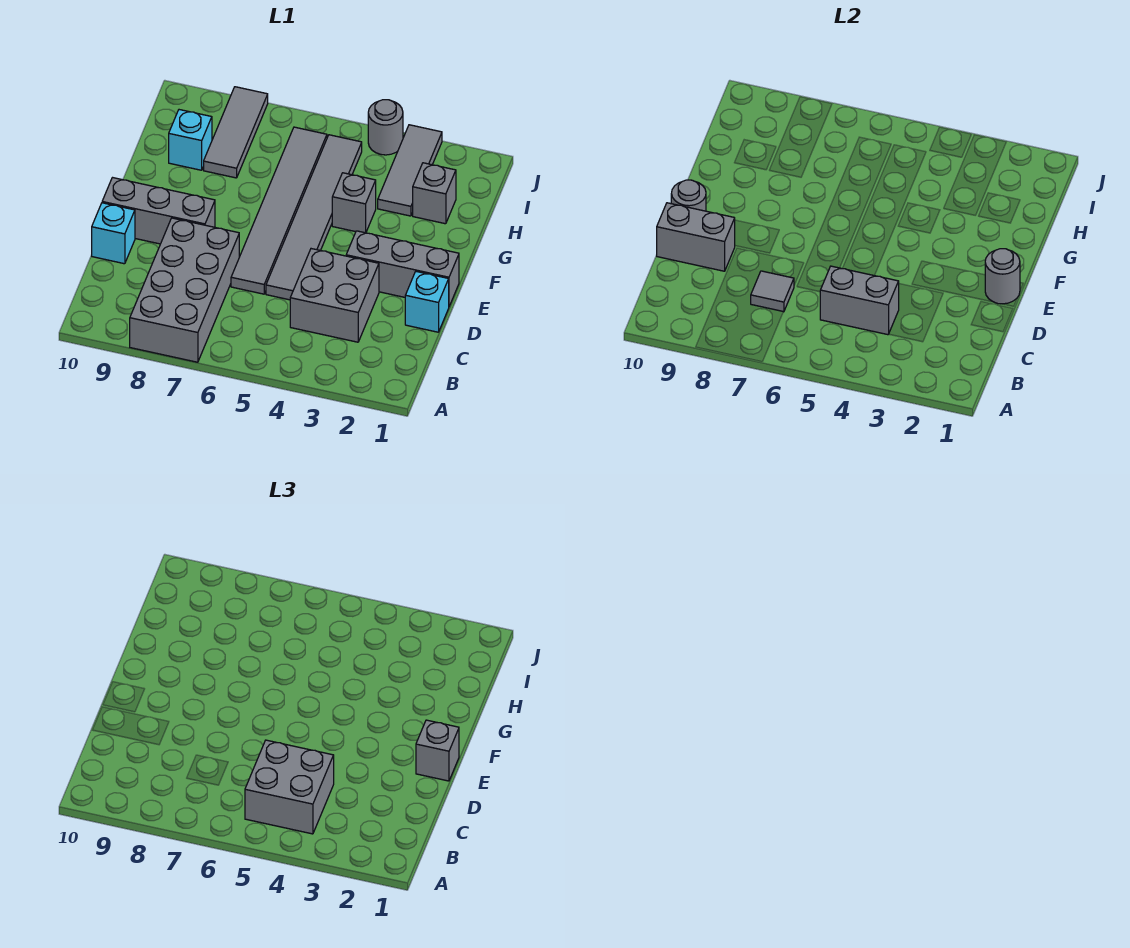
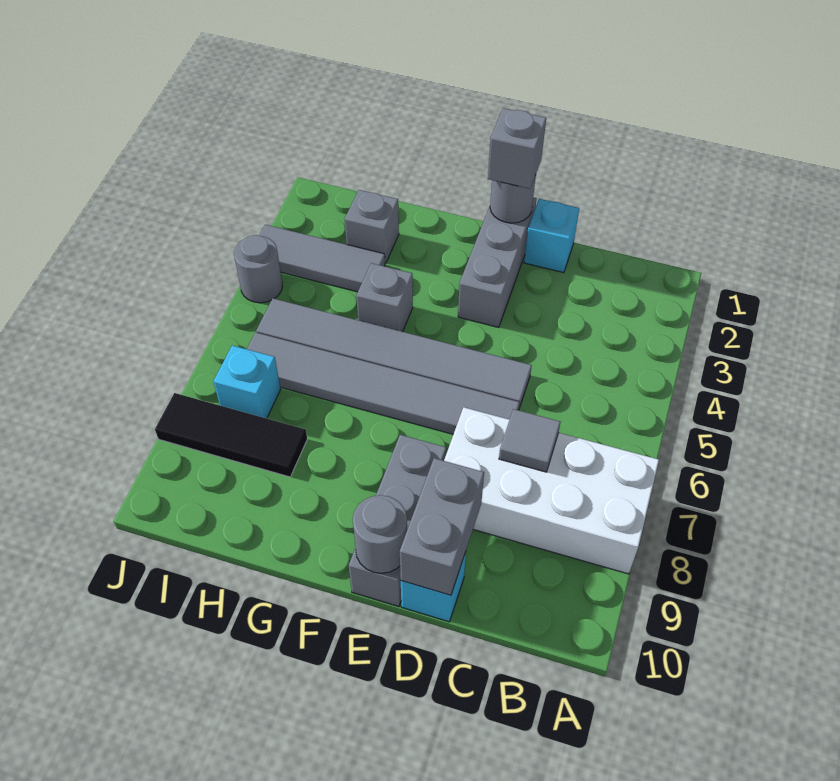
grey brick A7:D8 level 1 -> white brick A7:D8 level 1
grey brick B4:C5 level 3 -> none
grey brick C3:D4 level 1 -> none
grey brick C4:C5 level 2 -> none
grey tile H8:J8 level 1 -> black tile H8:J8 level 1
cyan brick H9 level 1 -> cyan brick I7 level 1

